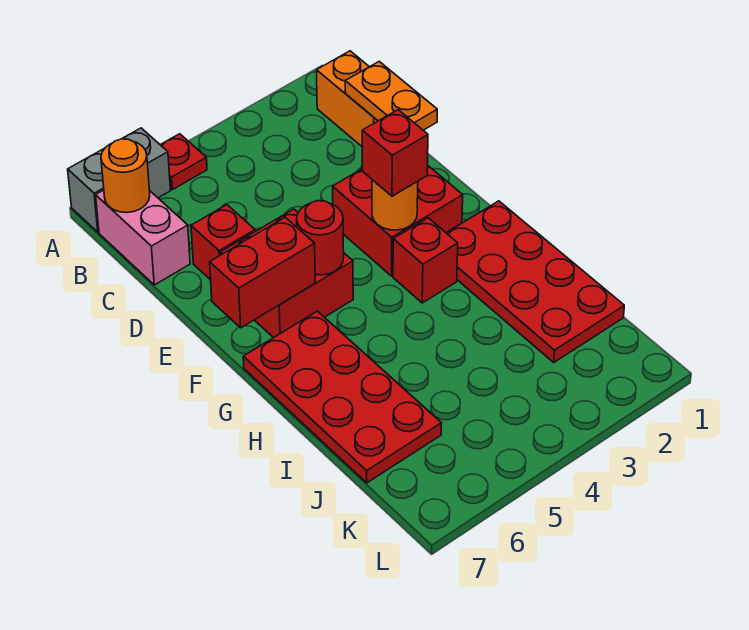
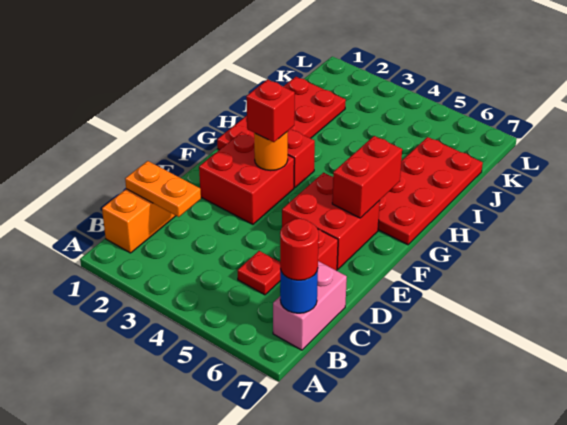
red plate A5 level 1 -> red plate C5 level 1
grey brick A6:A7 level 1 -> none
orange round brick B7 level 2 -> blue round brick B7 level 2
orange plate C1:D1 level 2 -> orange plate C1:C2 level 2
red round brick F5 level 2 -> red round brick B7 level 3
red brick F6:F7 level 2 -> red brick F6:G6 level 2

